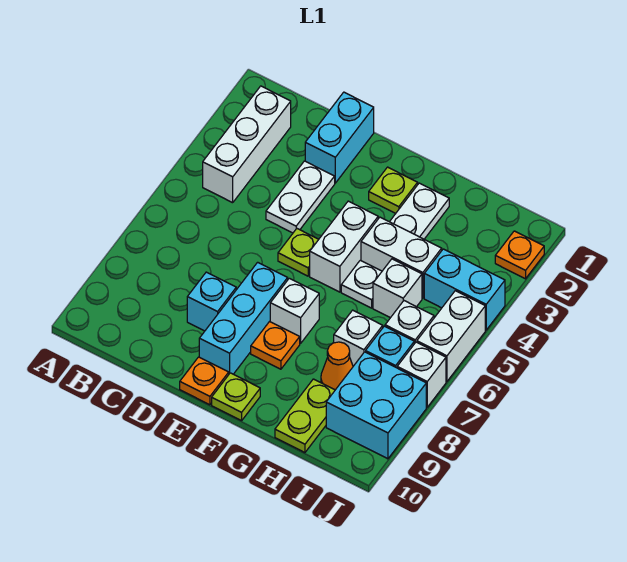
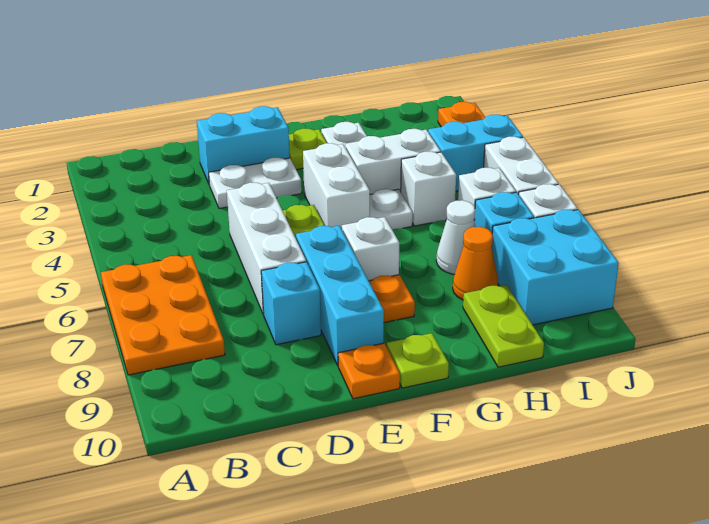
none -> orange plate A6:B8 level 1
white brick B2:B4 level 1 -> white brick D5:D7 level 1
cyan brick D1:D2 level 1 -> cyan brick D2:E2 level 1
white plate D3:D4 level 1 -> white plate D3:E3 level 1
white brick H7 level 1 -> white cone H7 level 1

